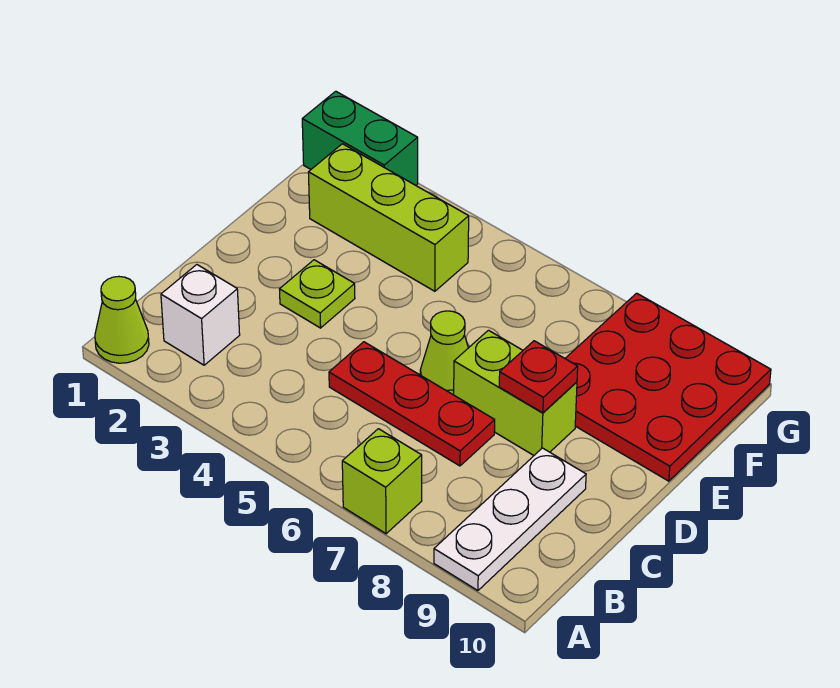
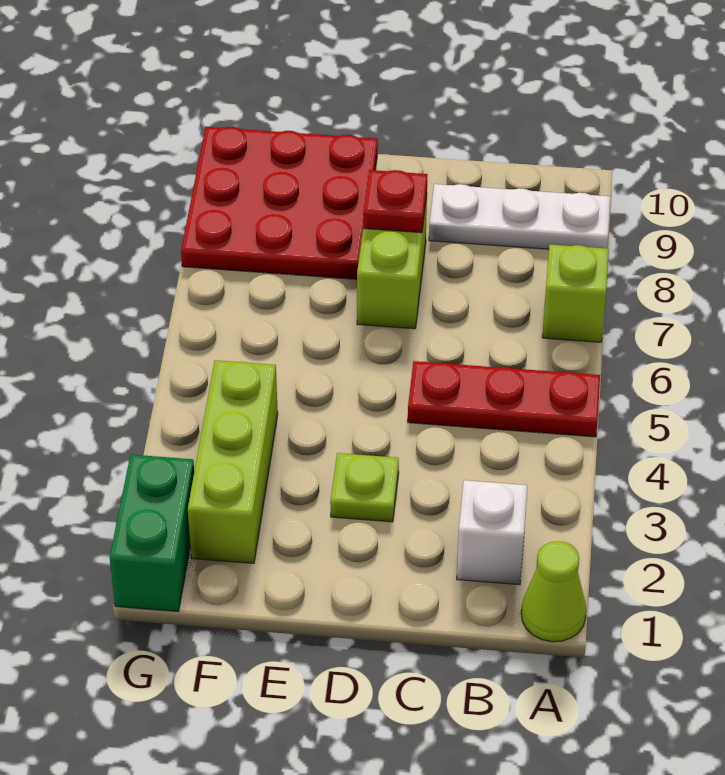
red plate C5:C7 level 1 -> red plate A5:C5 level 1
lime cone D6 level 1 -> none

